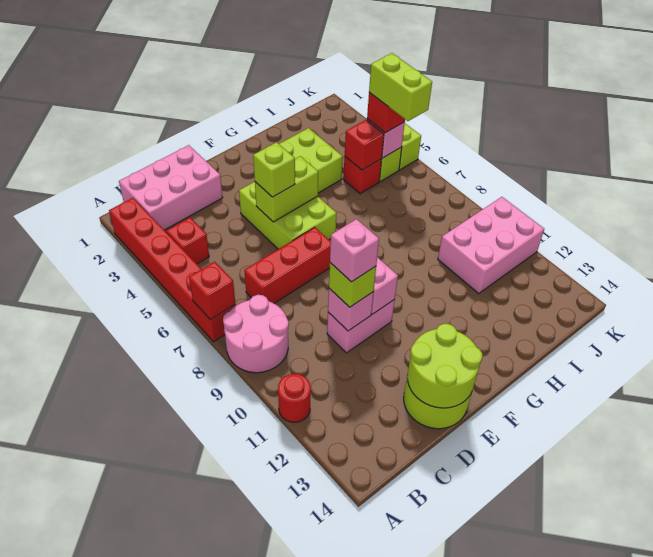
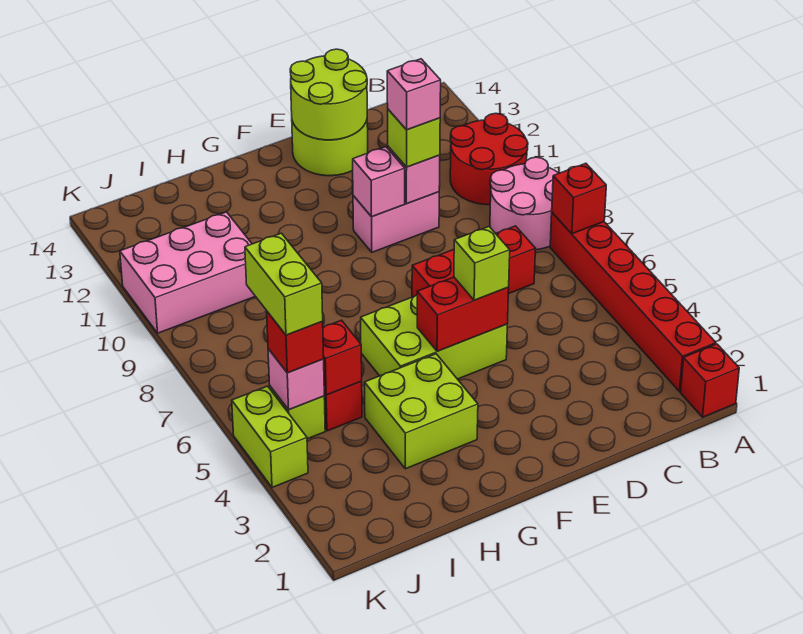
red round brick A11 level 1 -> red round brick A10:B11 level 1
pink brick B1:D2 level 1 -> none
red brick B4 level 1 -> red brick A1 level 1
lime brick E4:F6 level 1 -> lime brick E5:G6 level 1
lime brick E5:F5 level 2 -> red brick E5:F5 level 2

